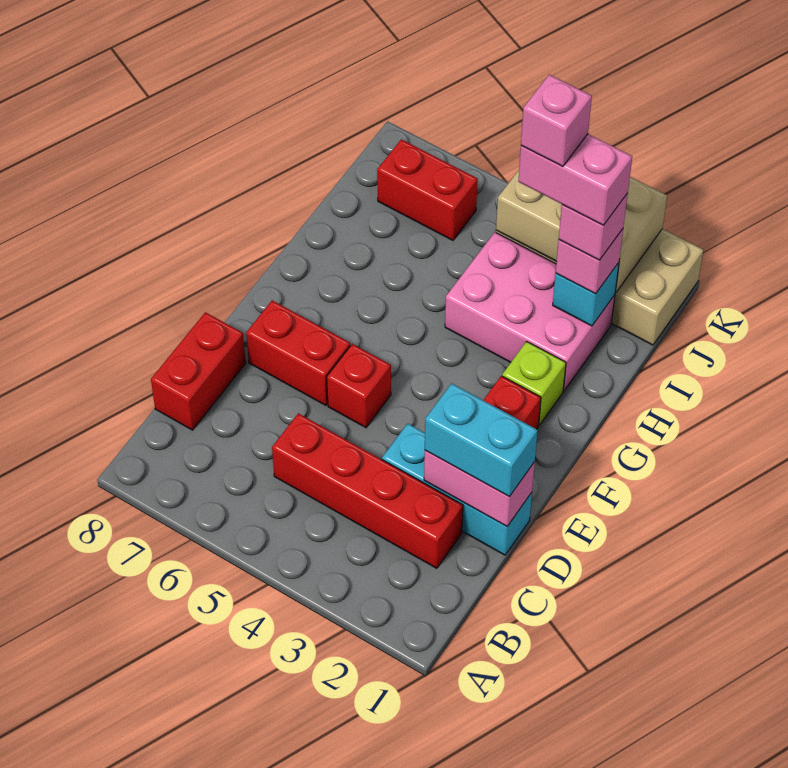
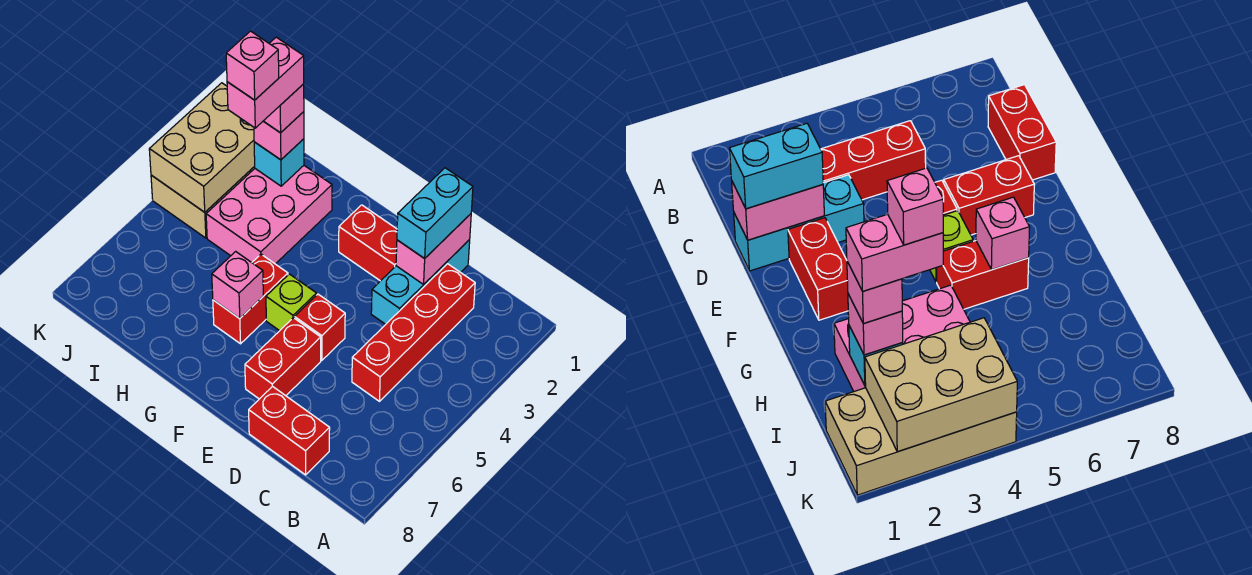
lime brick G2 level 1 -> lime brick F5 level 1
none -> pink brick G6 level 2
red brick J6:J7 level 1 -> red brick G5:G6 level 1

